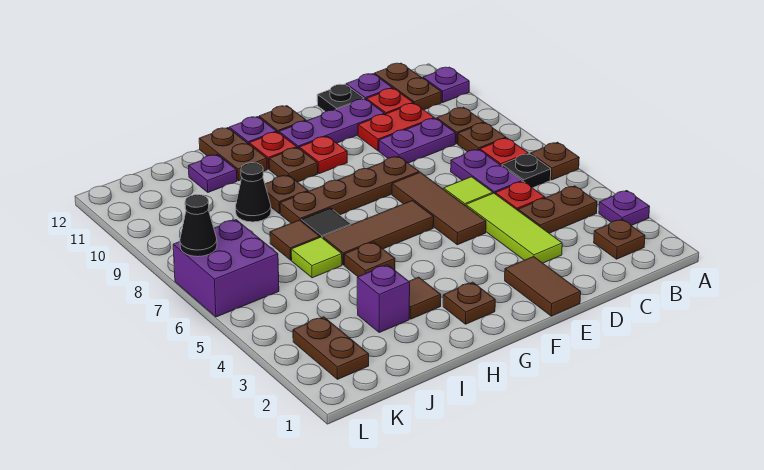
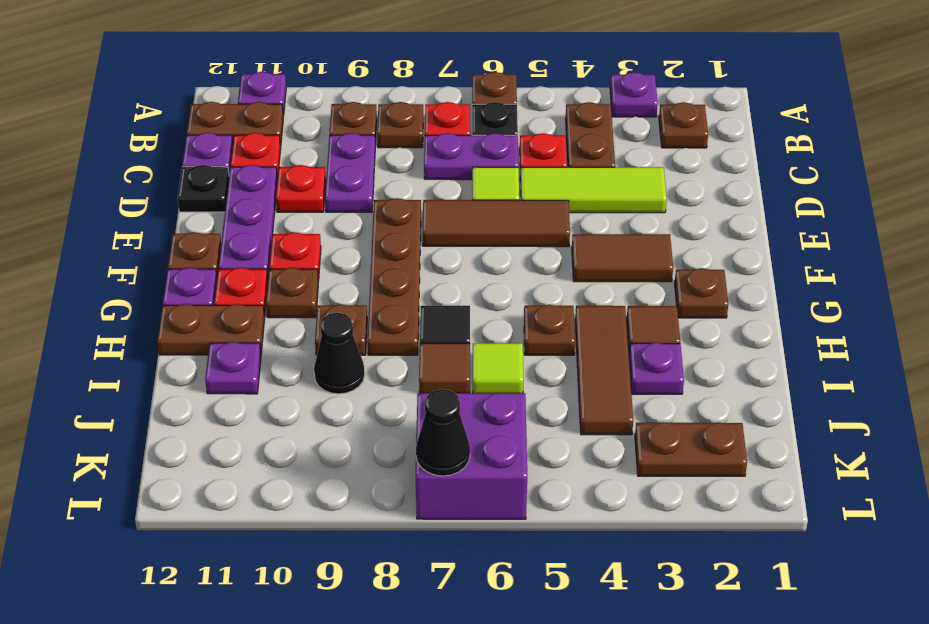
red plate C10:D10 level 1 -> red plate D10 level 1
brown tile E1:E2 level 1 -> brown tile F3:F4 level 1
brown tile F6:H6 level 1 -> brown tile H4:J4 level 1
purple brick I3 level 1 -> purple plate I3 level 1

